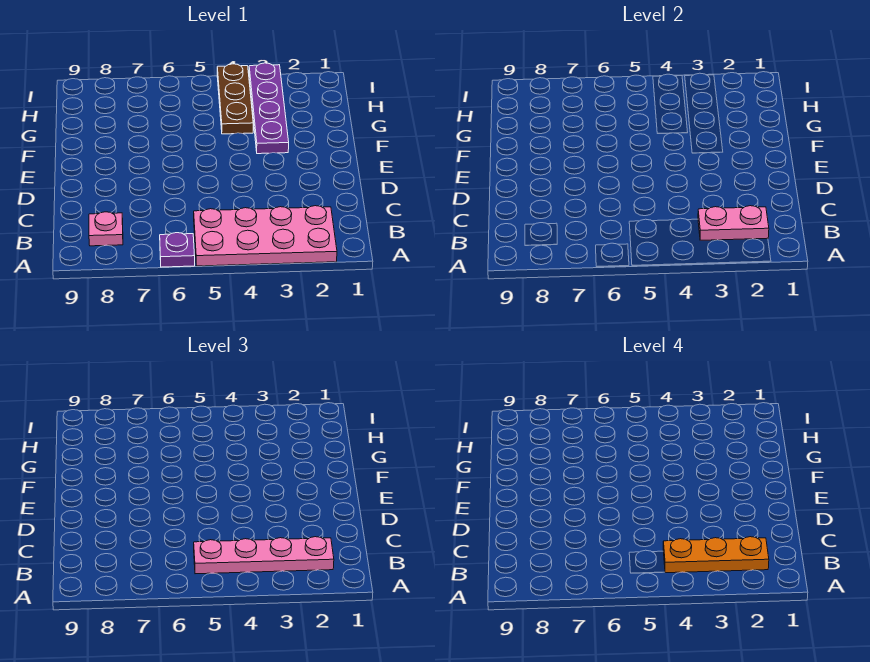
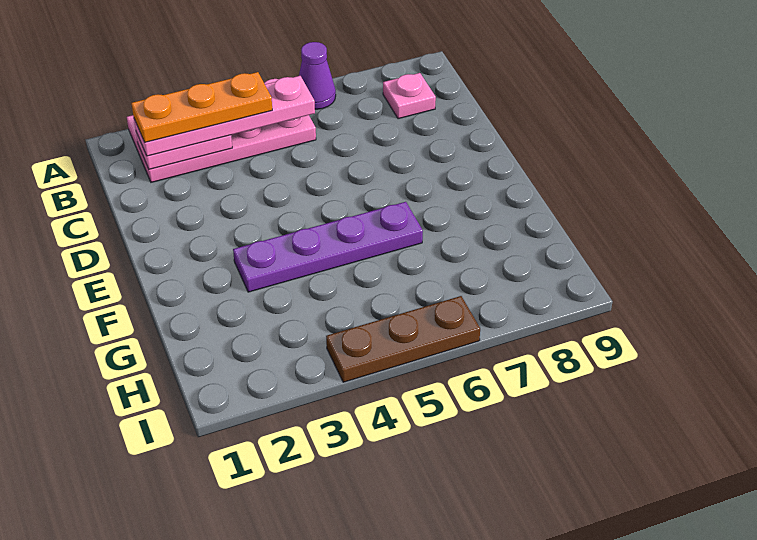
purple plate A6 level 1 -> purple cone A6 level 1
purple plate F3:I3 level 1 -> purple plate F3:F6 level 1
brown plate G4:I4 level 1 -> brown plate I4:I6 level 1

